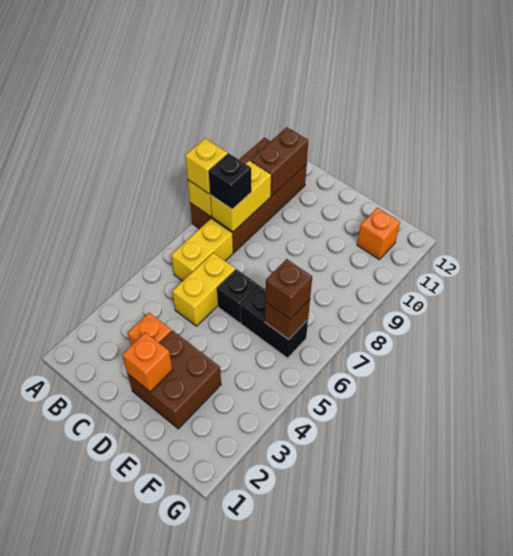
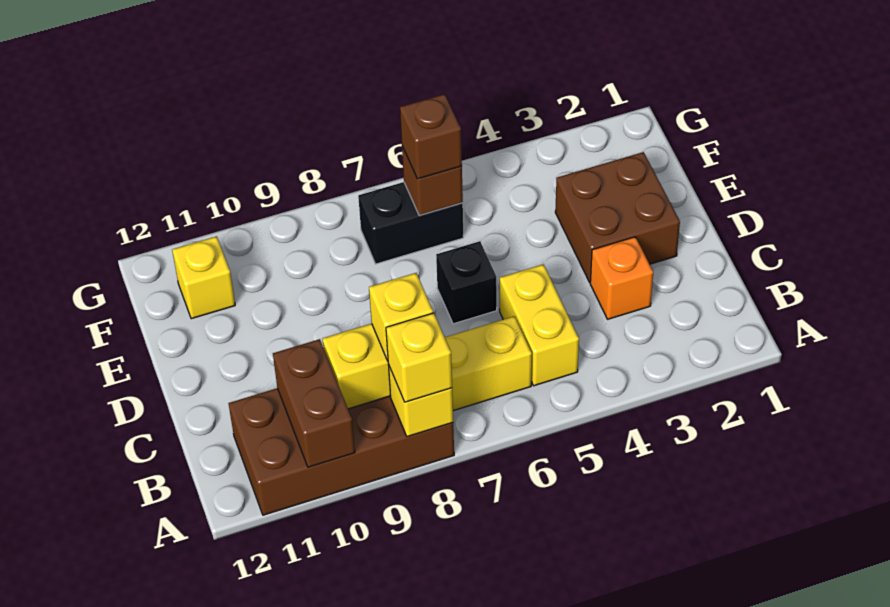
black brick B8 level 3 -> yellow brick B8 level 3
brown brick B10:B11 level 2 -> brown brick A10:B10 level 2
yellow brick C5:C6 level 1 -> yellow brick B5:C5 level 1
orange brick D2 level 2 -> none
black brick E6:F6 level 1 -> black brick F6:F7 level 1
orange brick F11 level 1 -> yellow brick F11 level 1

